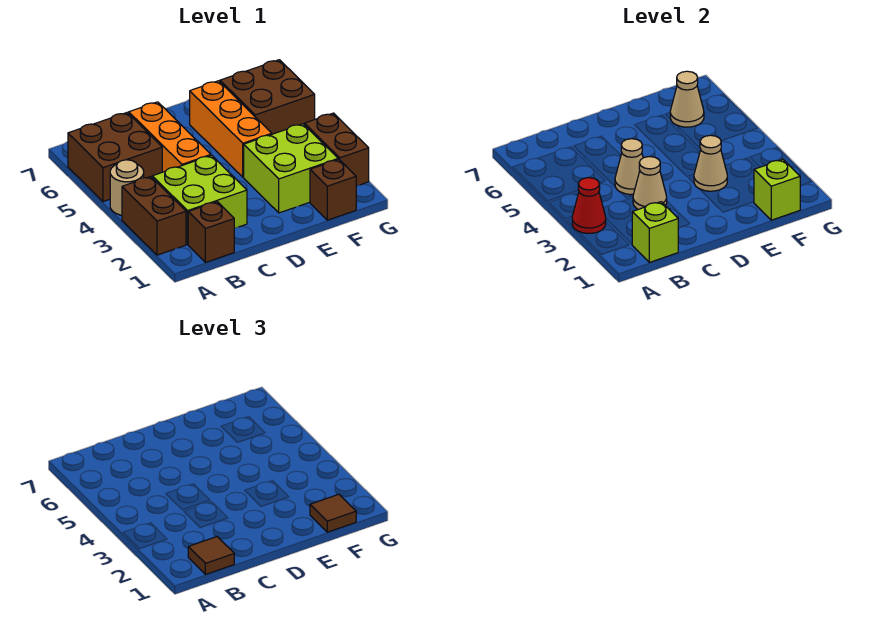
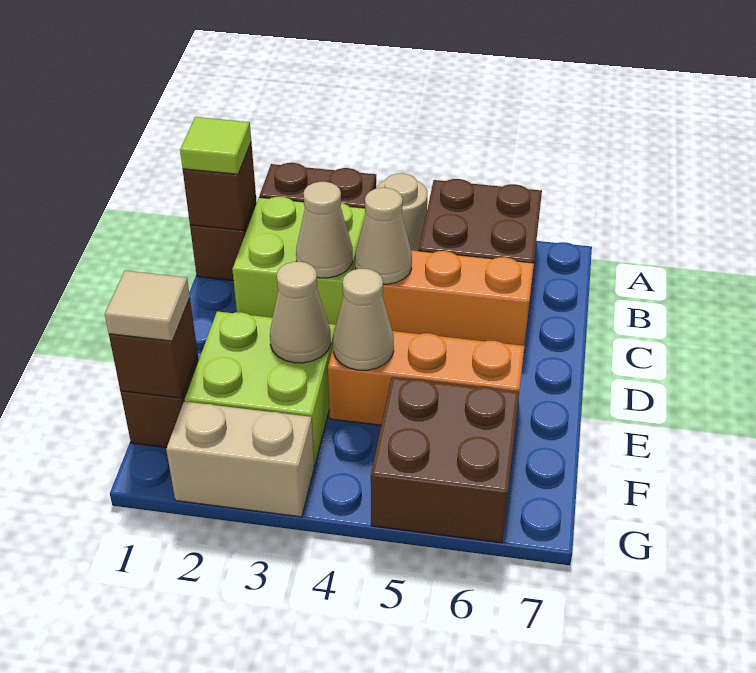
red cone A3 level 2 -> none
lime brick B1 level 2 -> brown brick B1 level 2
brown tile B1 level 3 -> lime tile B1 level 3
lime brick F1 level 2 -> brown brick F1 level 2
brown tile F1 level 3 -> tan tile F1 level 3
tan cone F6 level 2 -> tan cone E4 level 2
brown brick G2:G3 level 1 -> tan brick G2:G3 level 1

